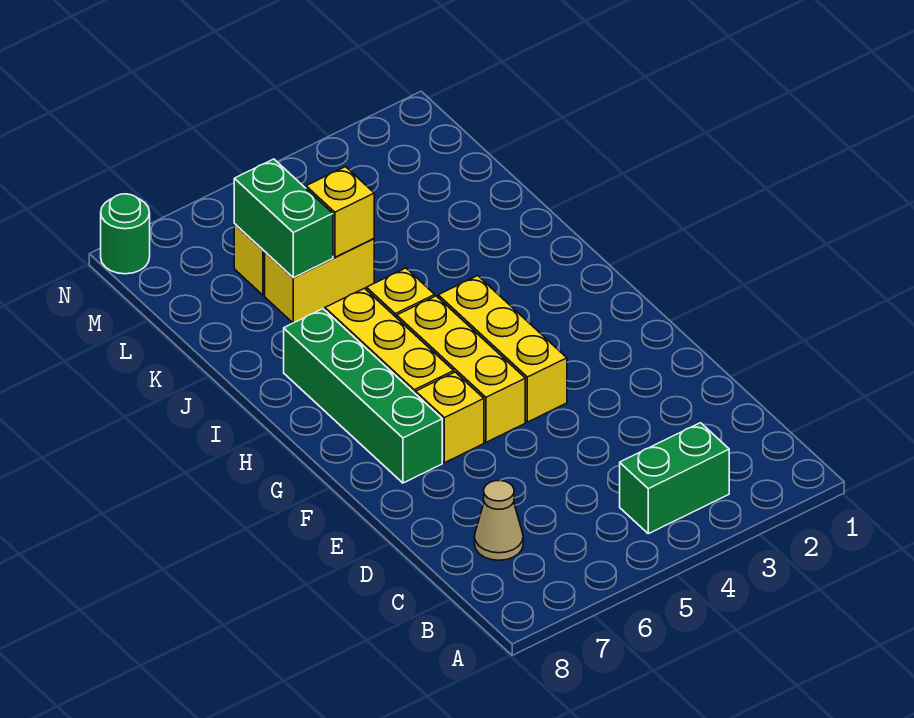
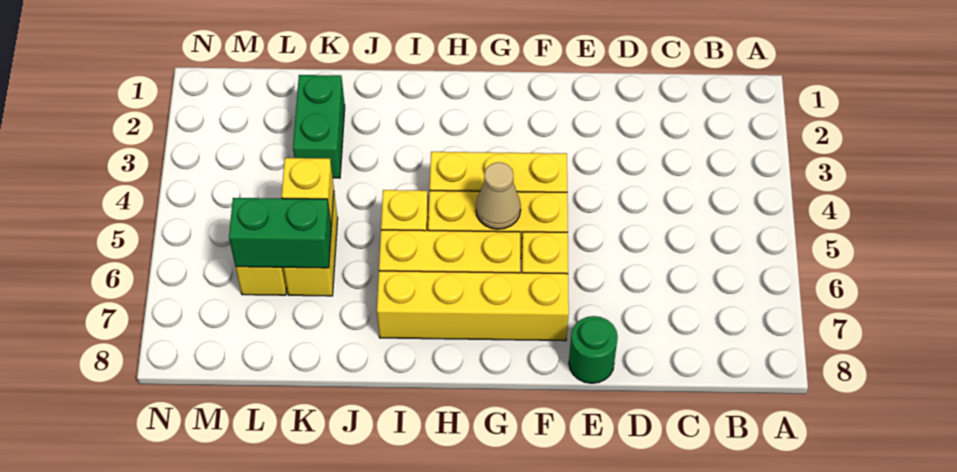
green brick B3:B4 level 1 -> green brick K2:K3 level 1
tan cone C7 level 1 -> tan cone G5 level 2
green brick F7:I7 level 1 -> yellow brick F7:I7 level 1
green round brick N8 level 1 -> green round brick E8 level 1

